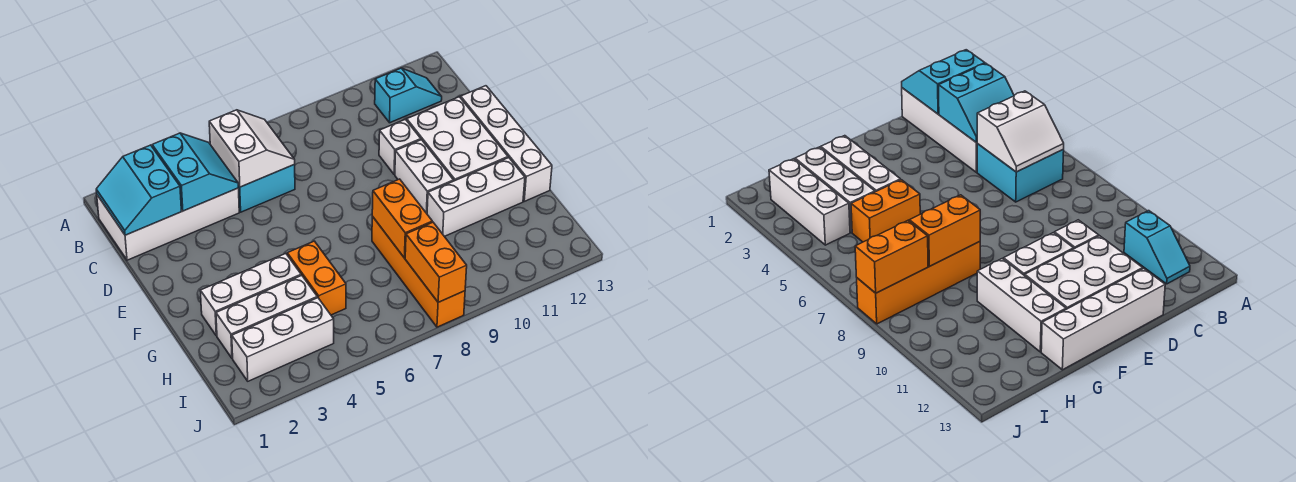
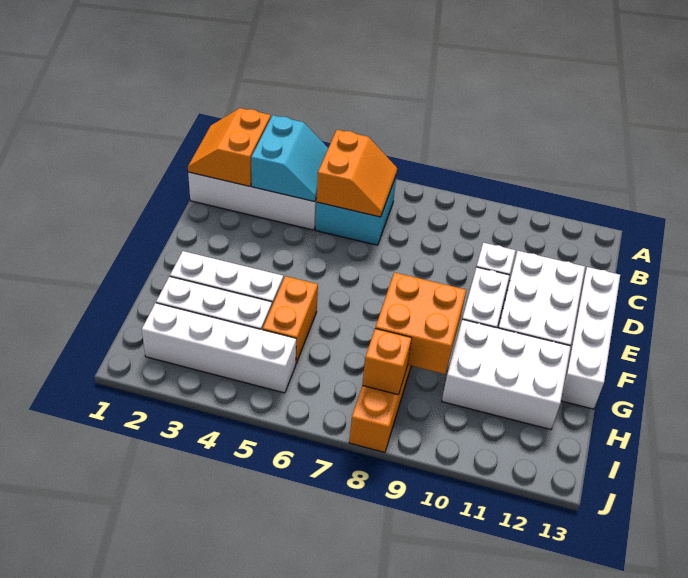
cyan slope B1:C2 level 2 top 2 -> orange slope B1:C2 level 2 top 2
white slope B5:C6 level 2 top 5 -> orange slope B5:C6 level 2 top 5
cyan slope B11:B12 level 1 top 11 -> none
orange brick G8:H8 level 2 -> orange brick G8:H9 level 2
white brick G10:G12 level 1 -> white brick G10:H12 level 1
white brick I2:I4 level 1 -> white brick I2:I5 level 1
orange brick I8:J8 level 2 -> orange brick I8 level 2

